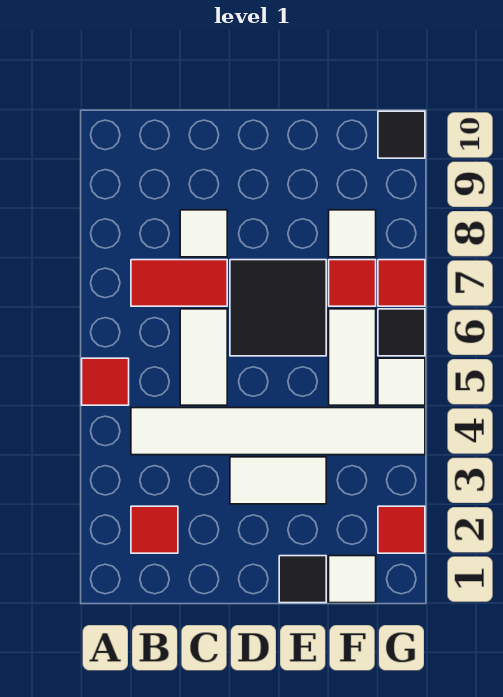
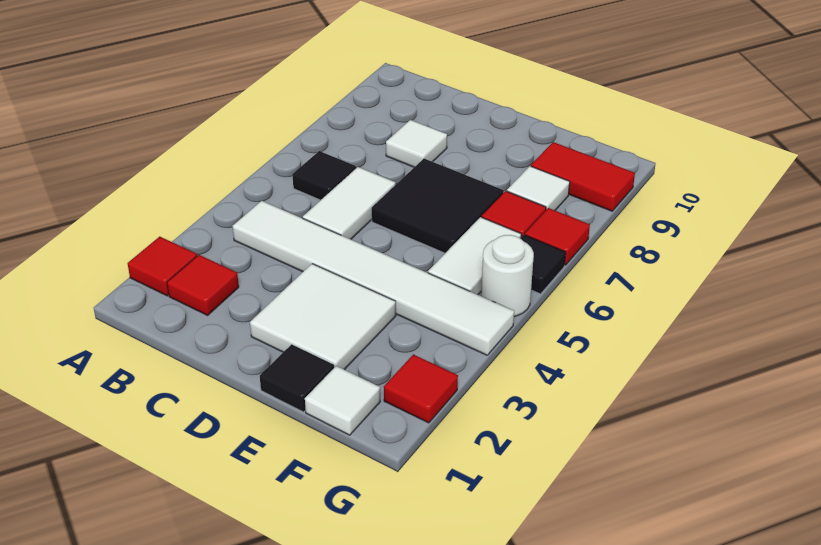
red tile A5 level 1 -> red tile A2 level 1
red tile B7:C7 level 1 -> red tile F9:G9 level 1
white tile D3:E3 level 1 -> white tile D2:E3 level 1
white tile G5 level 1 -> white round brick G5 level 1
black tile G10 level 1 -> black tile B6 level 1

